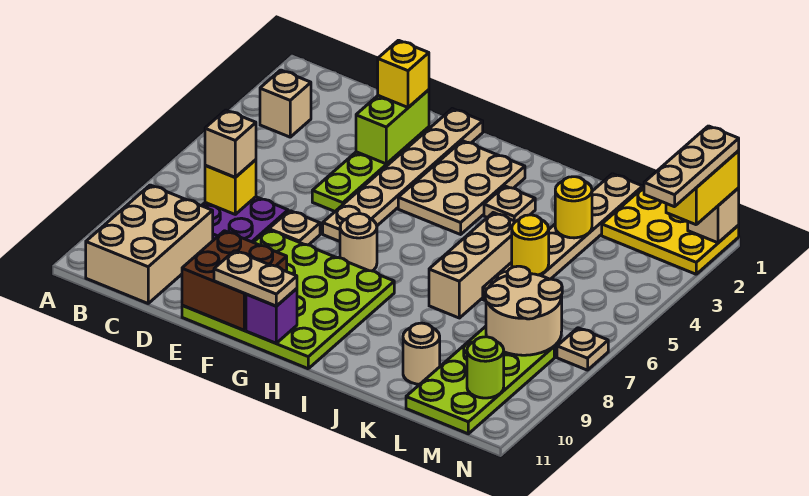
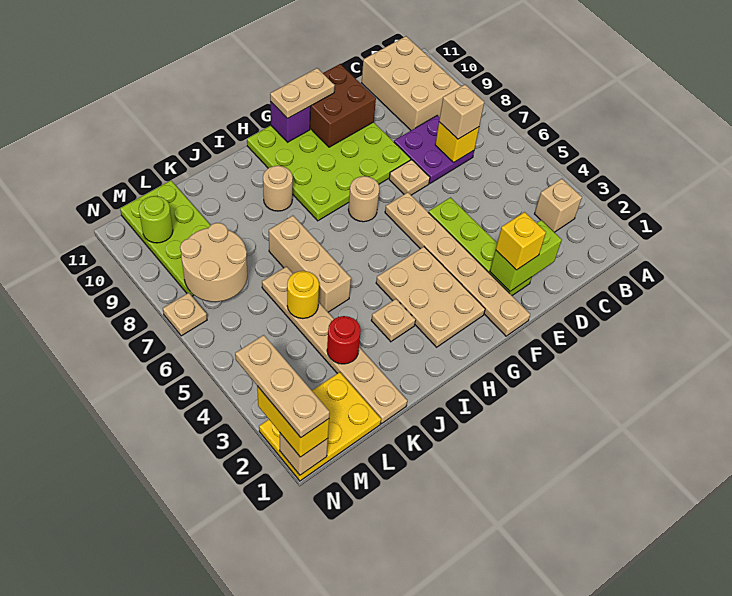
lime brick E2:E3 level 2 -> lime brick D2:E2 level 2
yellow round brick K3 level 2 -> red round brick K3 level 2
tan round brick K10 level 1 -> tan round brick I9 level 1

